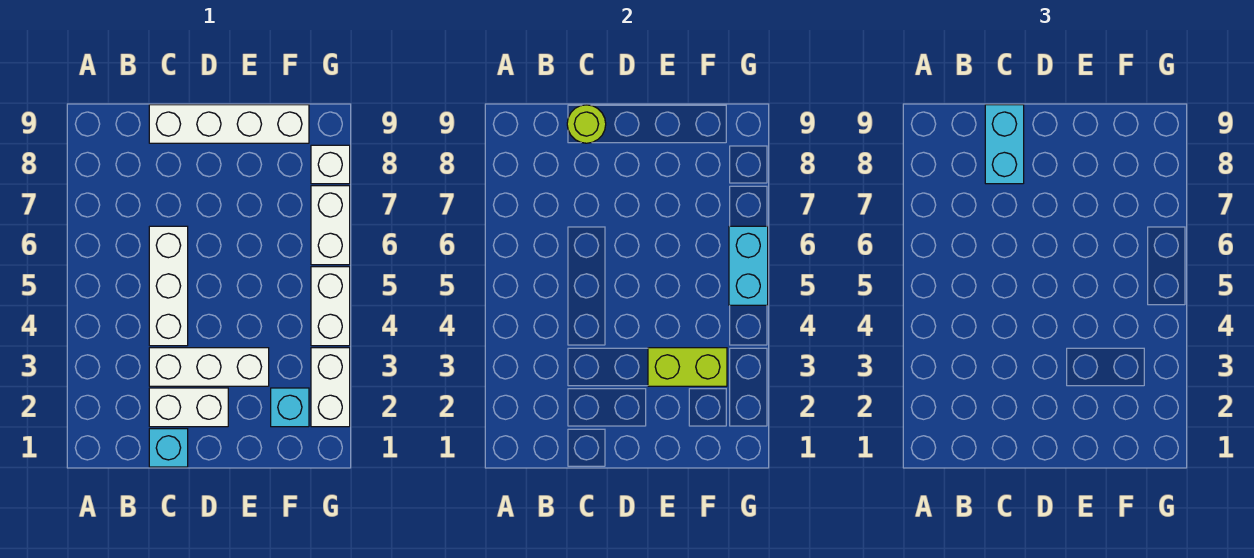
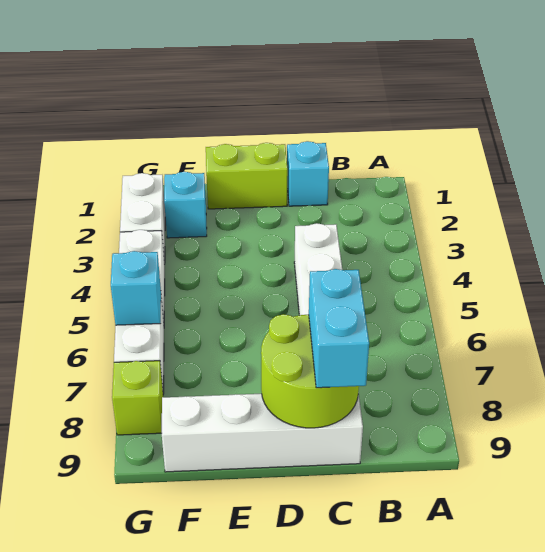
white brick C2:D2 level 1 -> none
white brick C3:E3 level 1 -> none
lime round brick C9 level 2 -> lime round brick C8:D9 level 2
lime brick E3:F3 level 2 -> lime brick D1:E1 level 1
cyan brick G5:G6 level 2 -> cyan brick G6 level 2
white brick G8 level 1 -> lime brick G8 level 1

